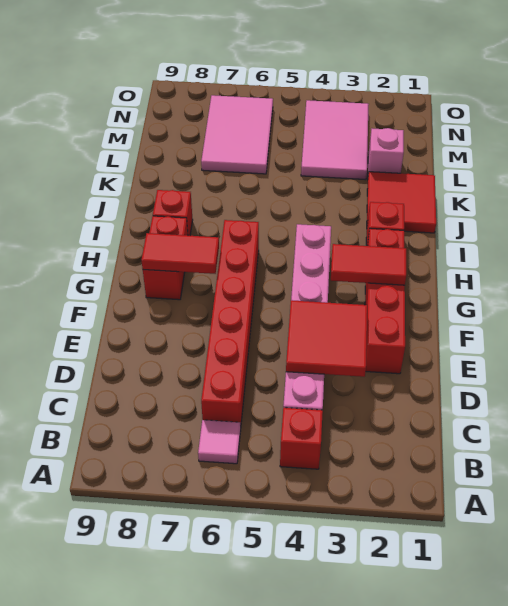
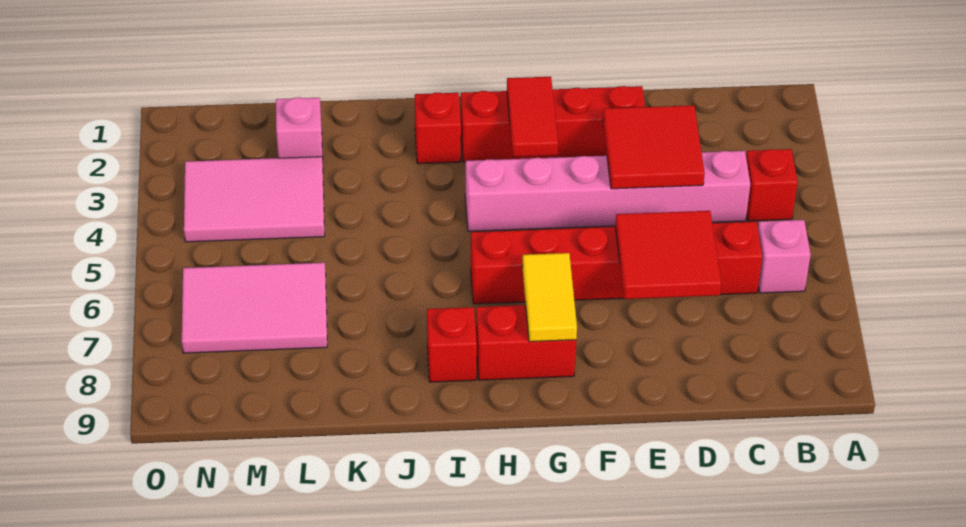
pink tile B6 level 1 -> pink brick B6 level 1
red tile G7:G8 level 2 -> yellow tile G7:G8 level 2
red tile J1:K2 level 1 -> red tile D6:E7 level 2

